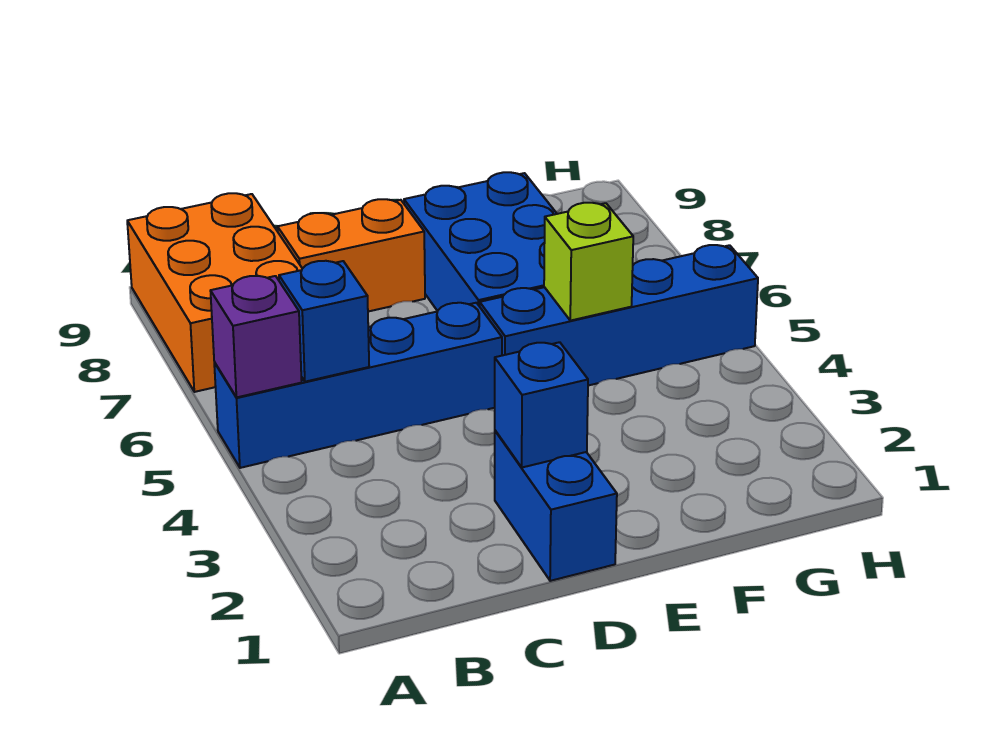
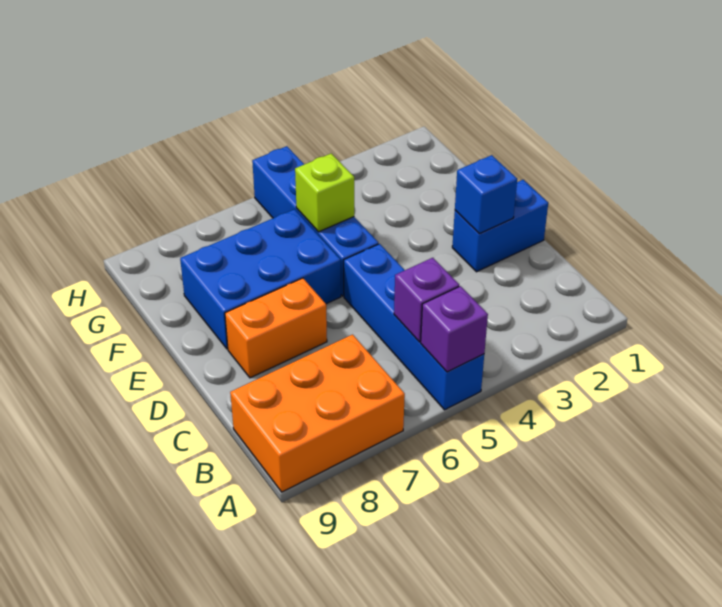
blue brick B5 level 2 -> purple brick B5 level 2
orange brick C8:D8 level 1 -> orange brick D7:D8 level 1

